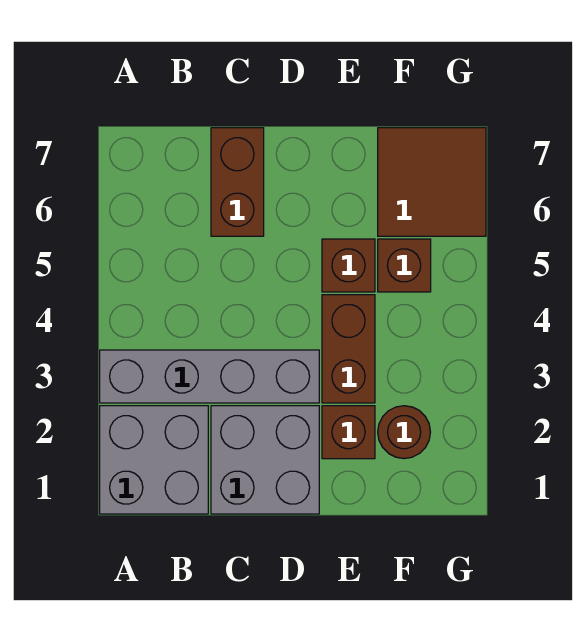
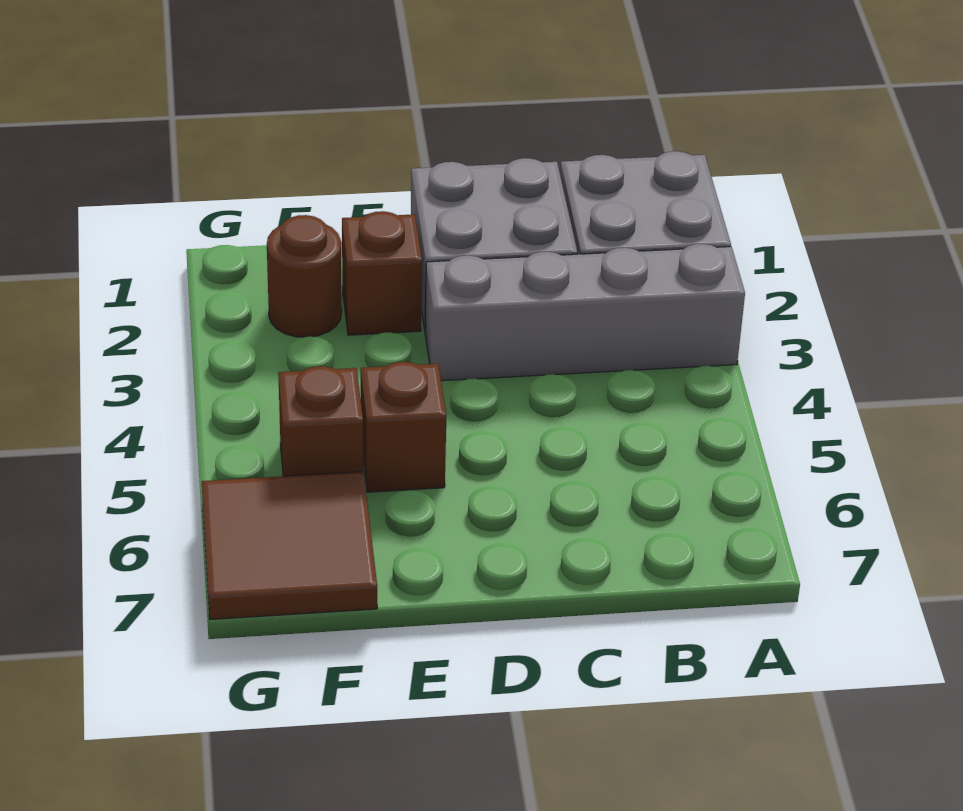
brown brick C6:C7 level 1 -> none
brown brick E3:E4 level 1 -> none

